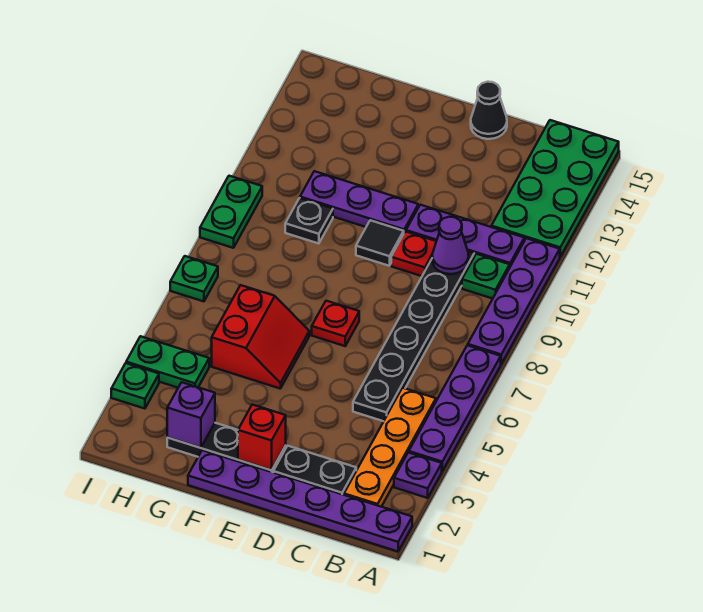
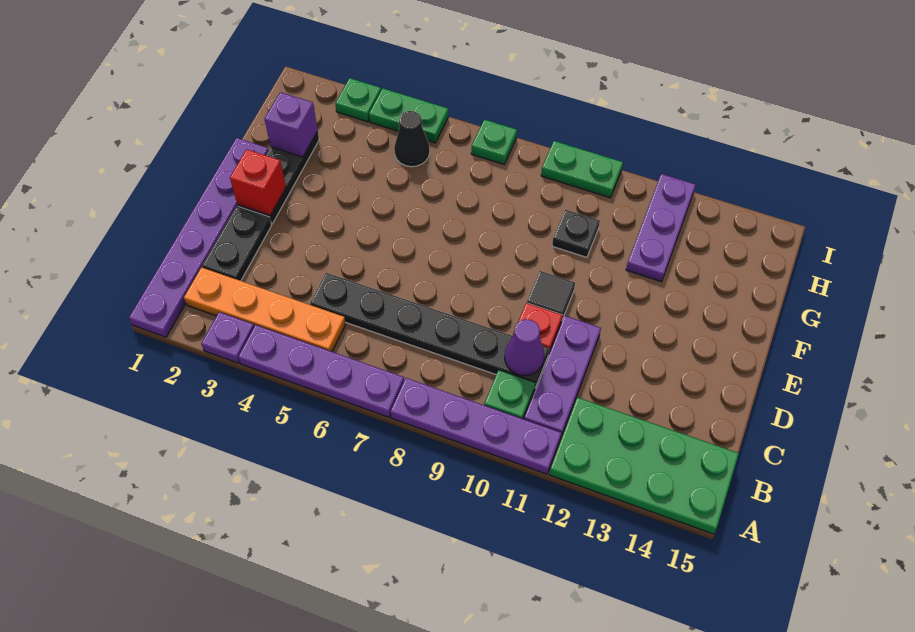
black cone D15 level 1 -> black cone H5 level 1
red plate E7 level 1 -> none
purple plate E11:G11 level 1 -> purple plate G12:I12 level 1
red slope F5:G6 level 1 top G -> none
green plate H4:I4 level 1 -> green plate I4:I5 level 1

